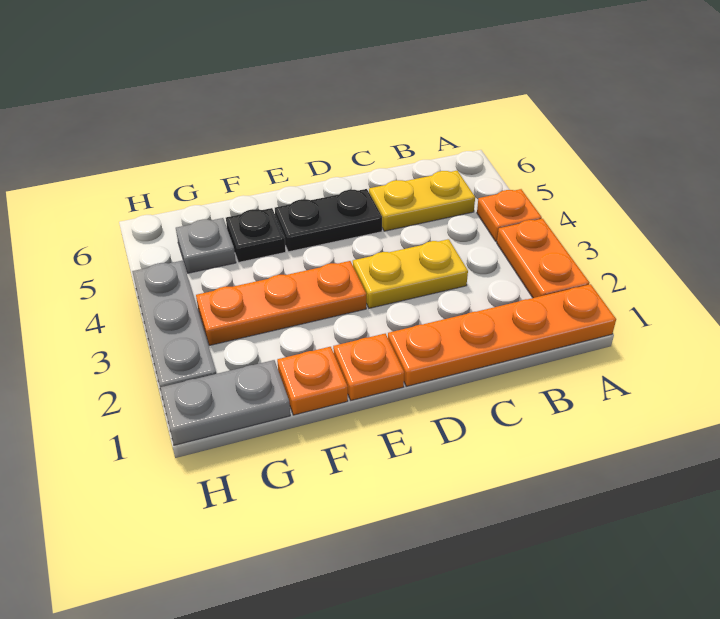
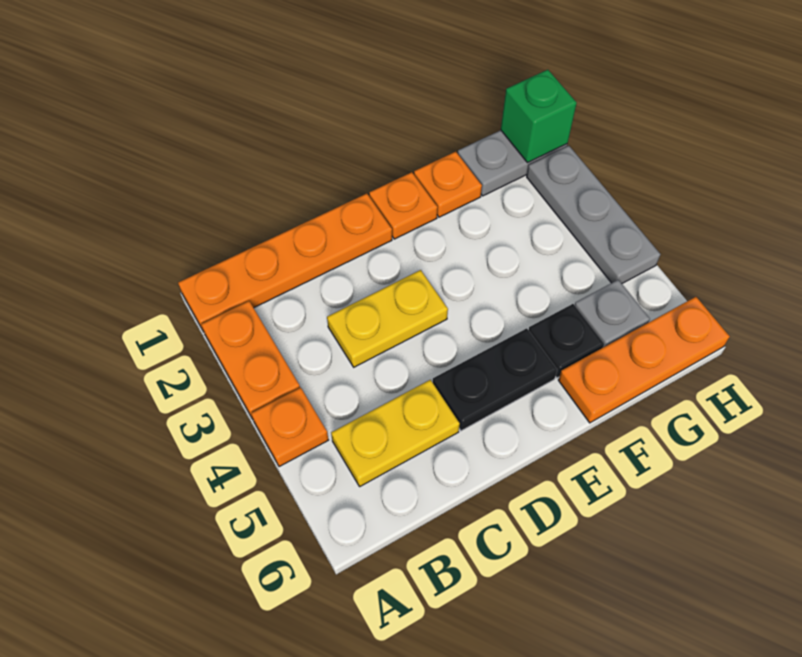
orange plate E3:G3 level 1 -> orange plate F6:H6 level 1
none -> green brick H1 level 2

